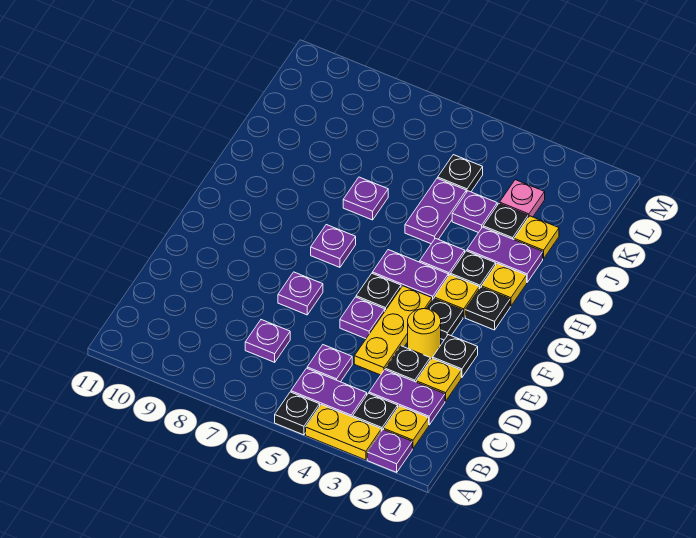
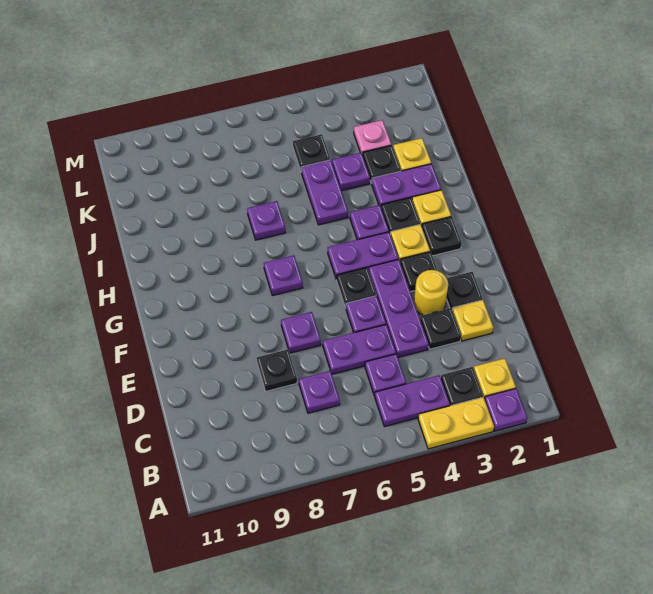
black plate A5 level 1 -> black plate D8 level 1
purple plate C2:C3 level 1 -> purple plate D5:D6 level 1
yellow plate D4:F4 level 1 -> purple plate D4:F4 level 1

